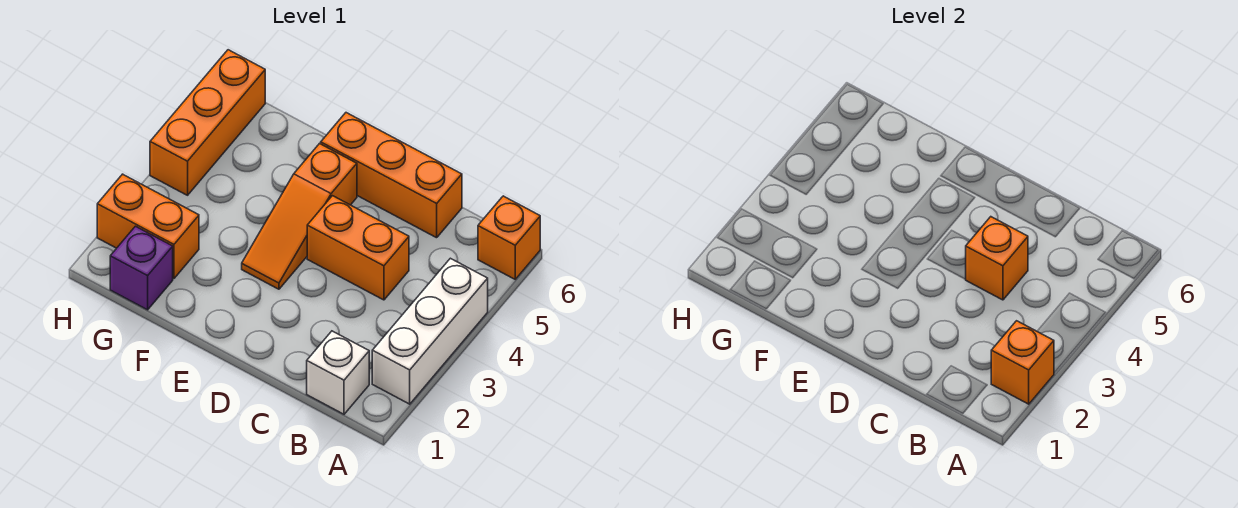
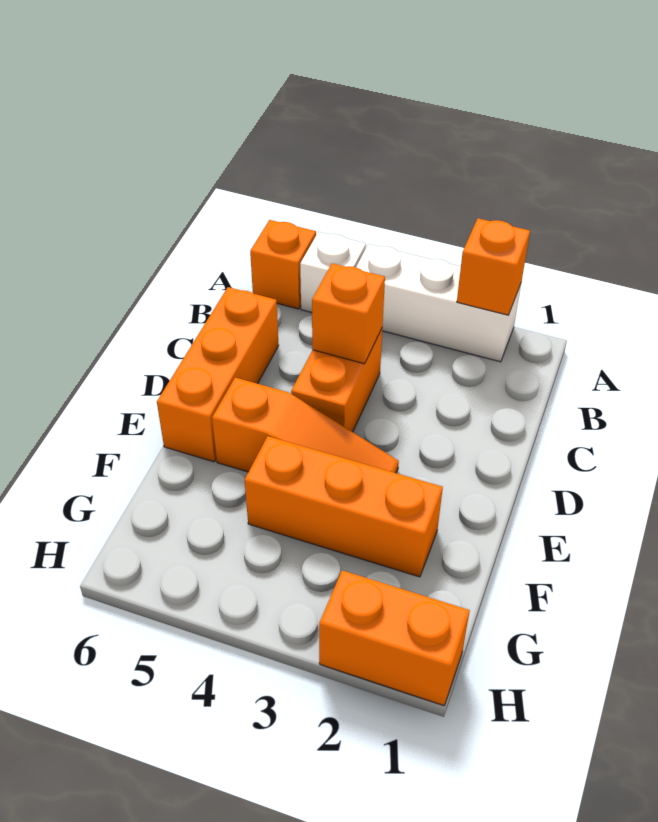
white brick B1 level 1 -> white brick A5 level 1
purple brick G1 level 1 -> none
orange brick G2:H2 level 1 -> orange brick H1:H2 level 1
orange brick H4:H6 level 1 -> orange brick F2:F4 level 1

